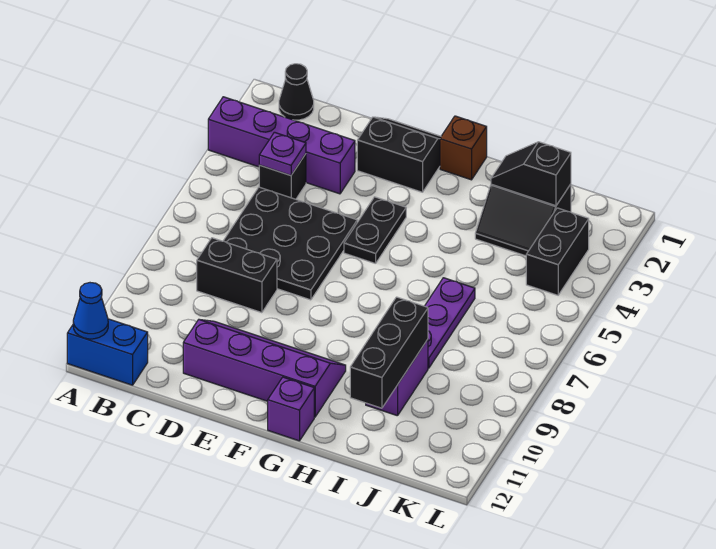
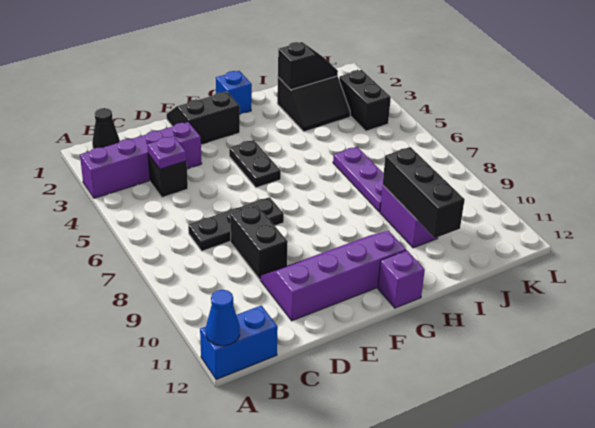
black plate C5:E7 level 1 -> black plate C7:E7 level 1
black brick C8:D8 level 1 -> black brick D8:D9 level 1
brown brick G1 level 1 -> blue brick G1 level 1
black slope I2:J2 level 2 top J -> black slope I2:J2 level 2 top I

